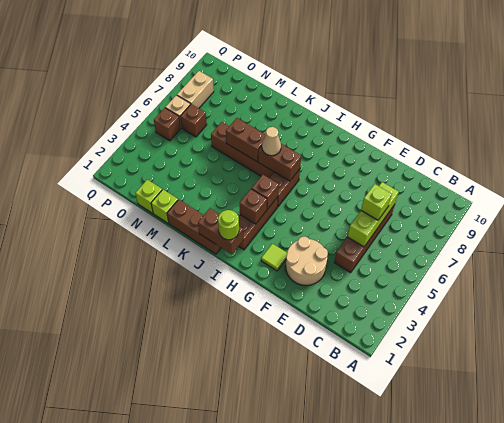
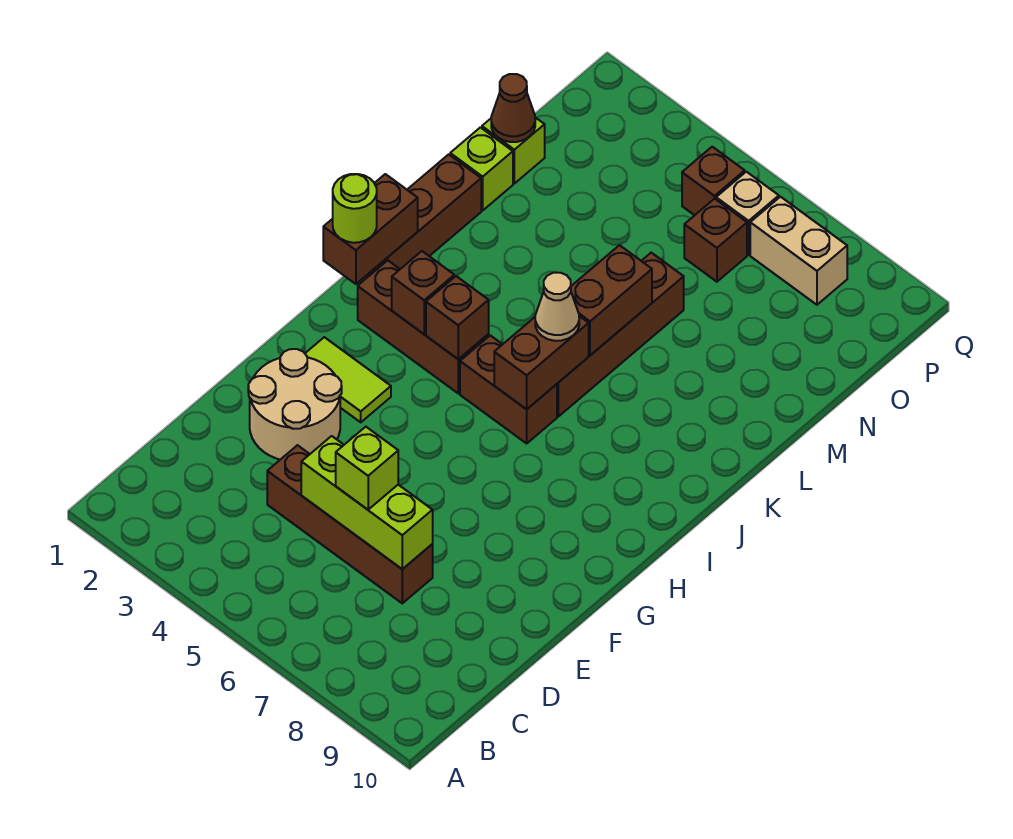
lime tile G2 level 1 -> lime tile G2:G3 level 1
none -> brown cone N1 level 2

